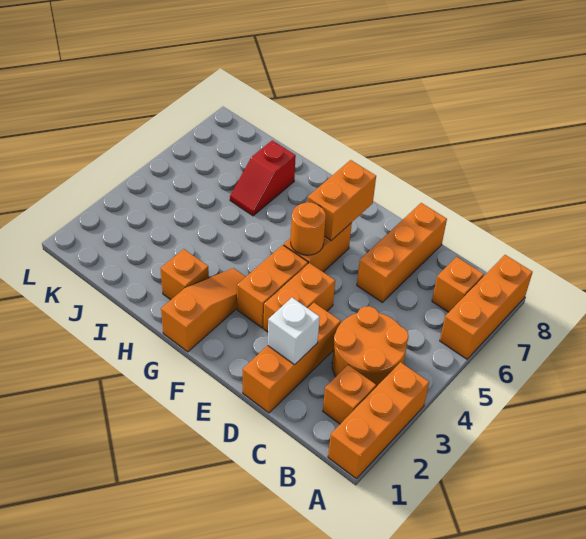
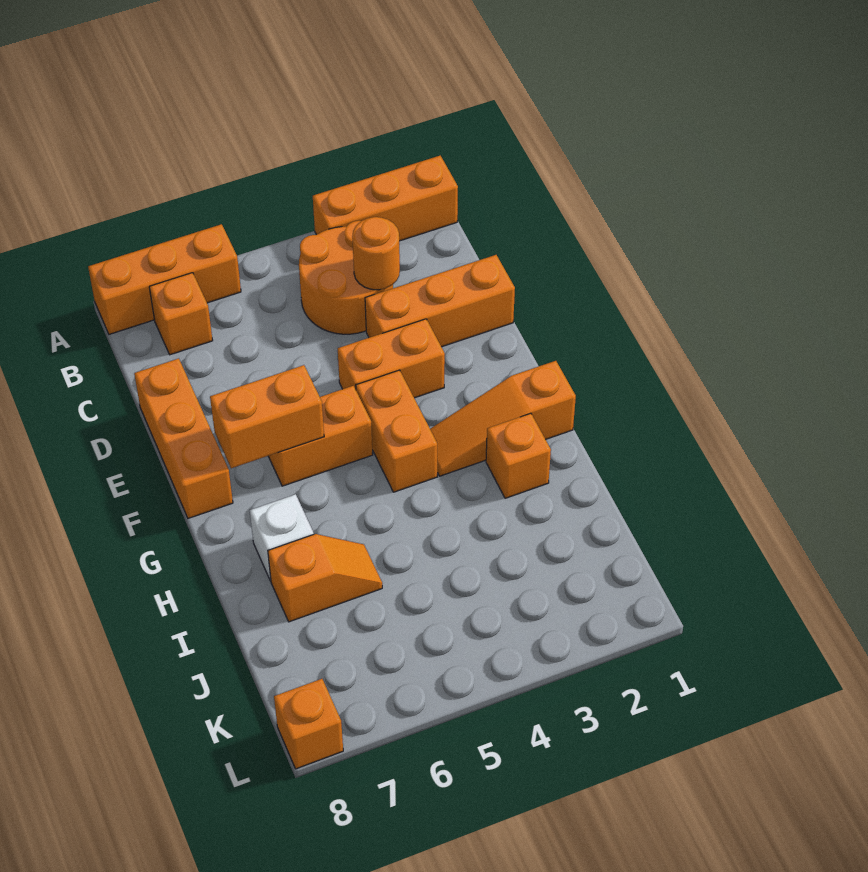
orange brick B2 level 1 -> orange brick L8 level 1
white brick D2 level 2 -> white brick H7 level 1
orange brick D6:D8 level 1 -> orange brick D8:F8 level 1
orange brick F3:F4 level 1 -> orange brick F4:G4 level 1
orange round brick F5 level 2 -> orange round brick C3 level 2
red slope I6:I7 level 1 top 7 -> orange slope I6:I7 level 1 top 7

